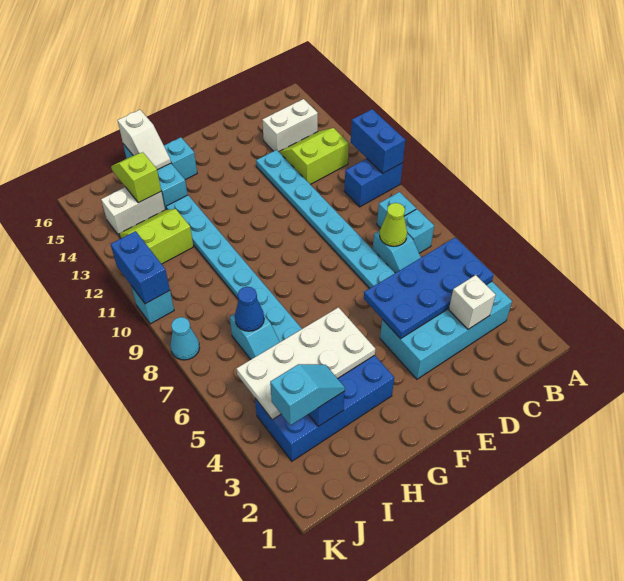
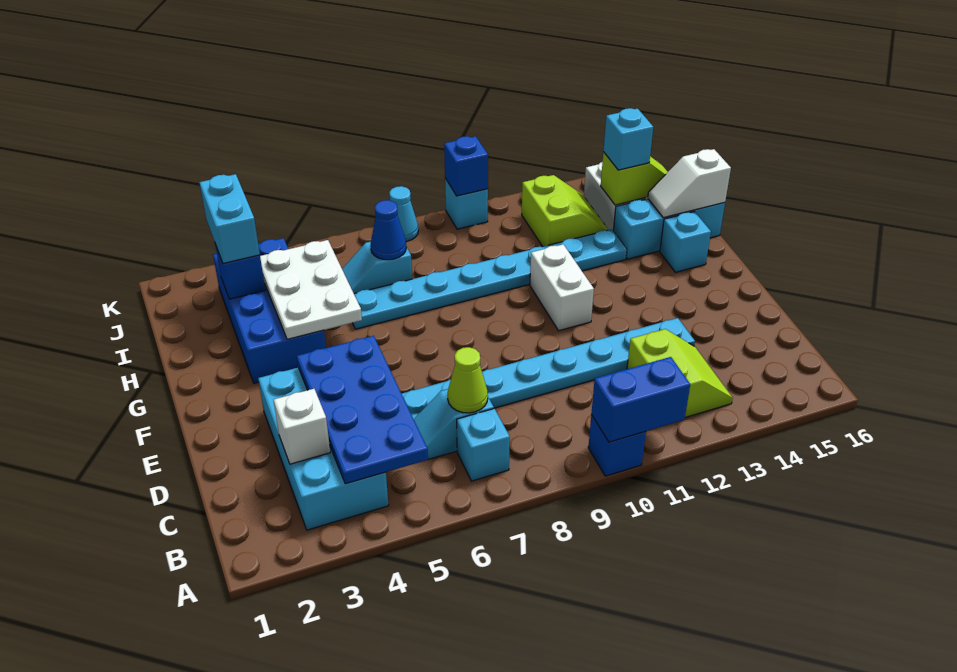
blue brick A10:B10 level 1 -> blue brick A10 level 1
cyan brick B8 level 1 -> cyan brick I14 level 3
white brick B14:C14 level 1 -> white brick F11:G11 level 1
white plate G4:J5 level 2 -> white plate G4:I5 level 2
cyan slope I3:J3 level 3 top J -> cyan brick I3:J3 level 3
blue brick K10:K11 level 2 -> blue brick K10 level 2

